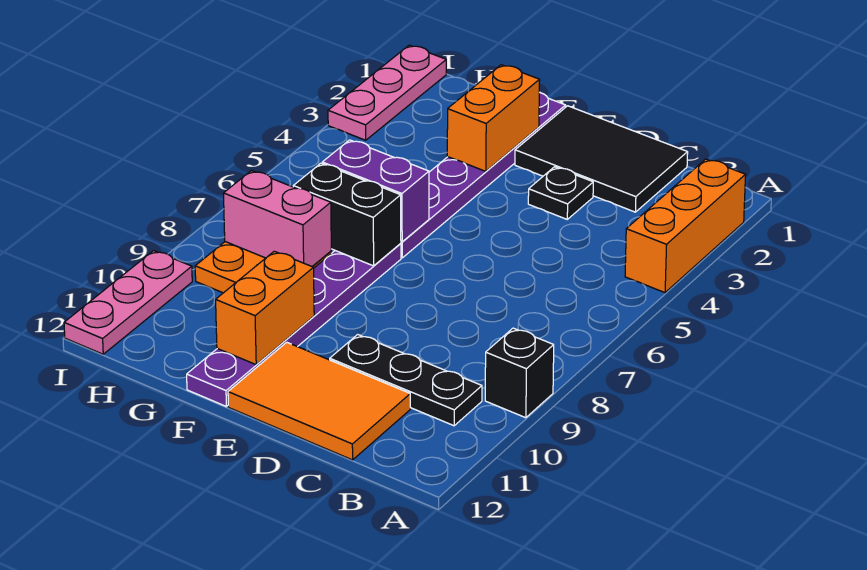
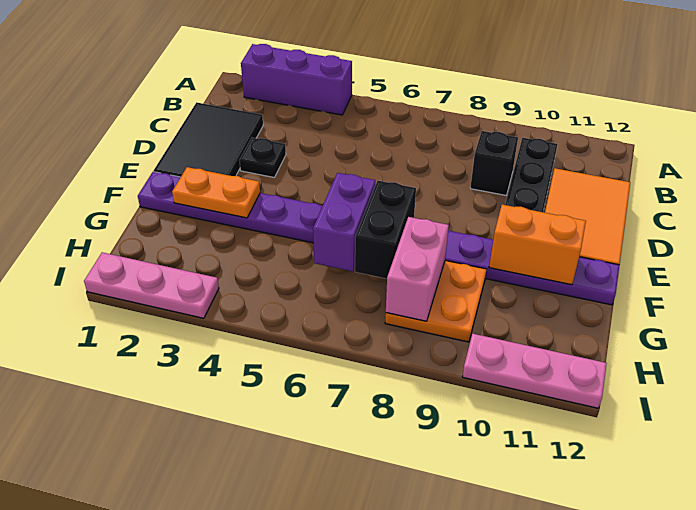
orange brick A2:A4 level 1 -> purple brick A2:A4 level 1
black brick A9 level 1 -> black brick C9 level 1
orange brick F2:F3 level 2 -> orange plate F2:F3 level 2

